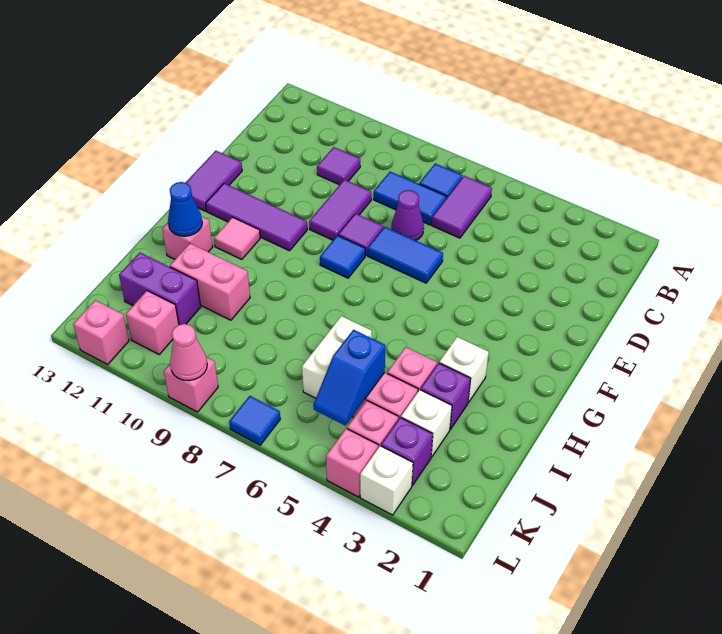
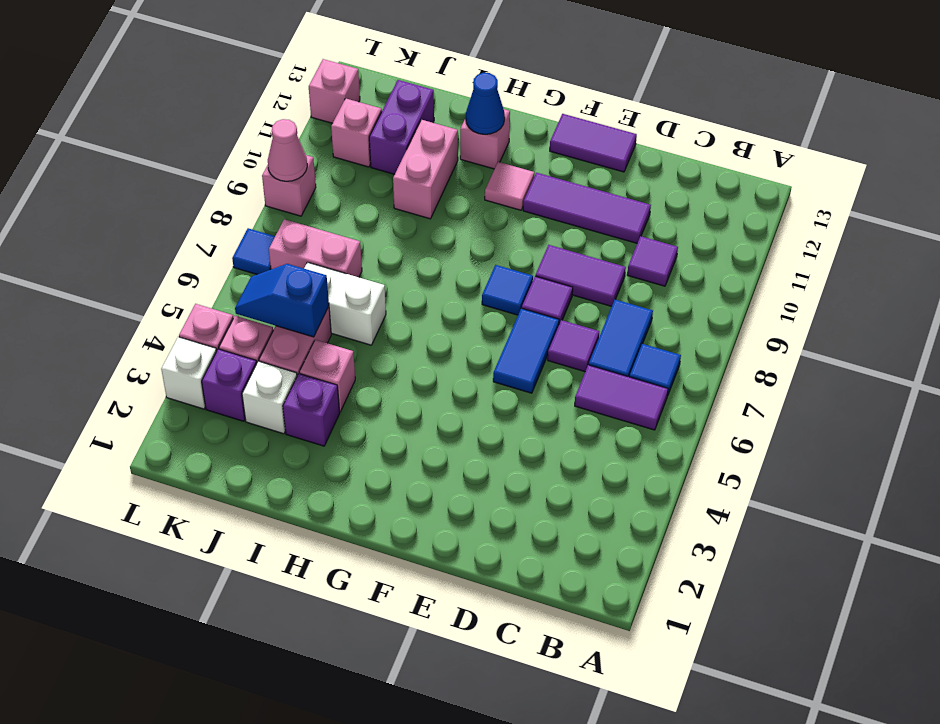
purple cone D7 level 1 -> purple tile D7 level 1
purple tile F10:F12 level 1 -> purple tile D11:F11 level 1
white brick H3 level 1 -> none
none -> pink brick J7:K7 level 1

